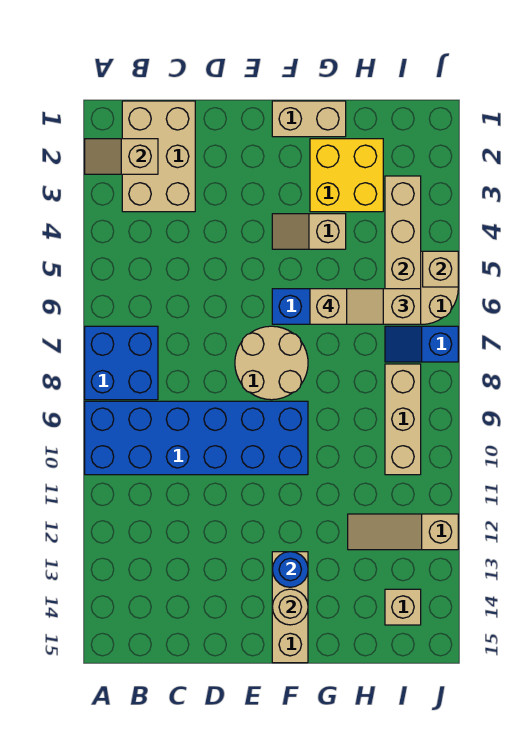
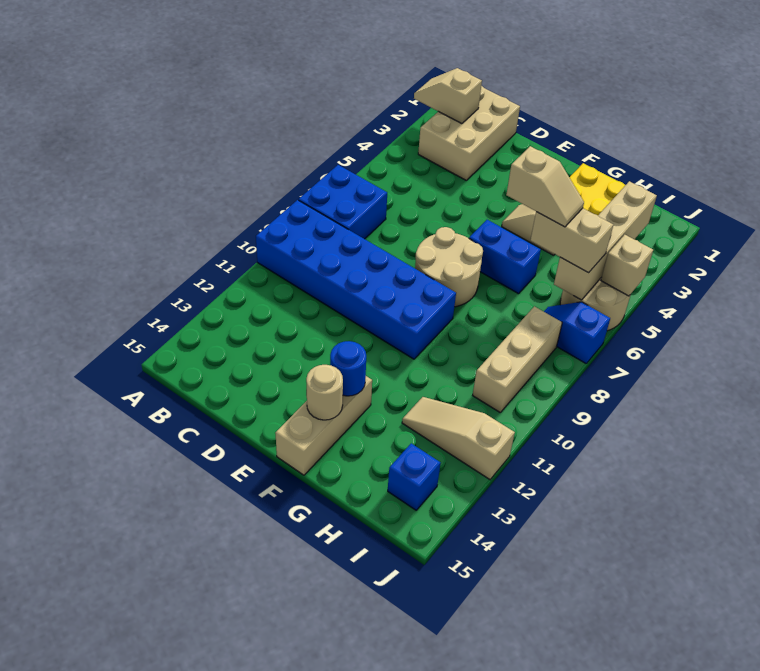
tan brick F1:G1 level 1 -> none
tan brick I14 level 1 -> blue brick I14 level 1

